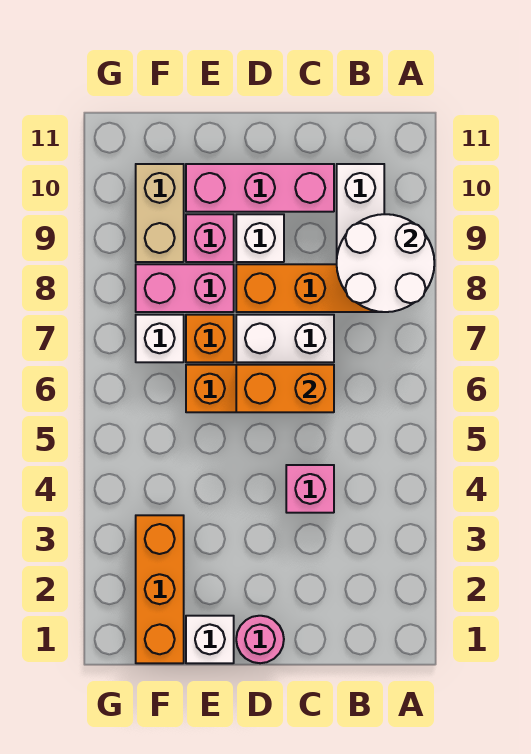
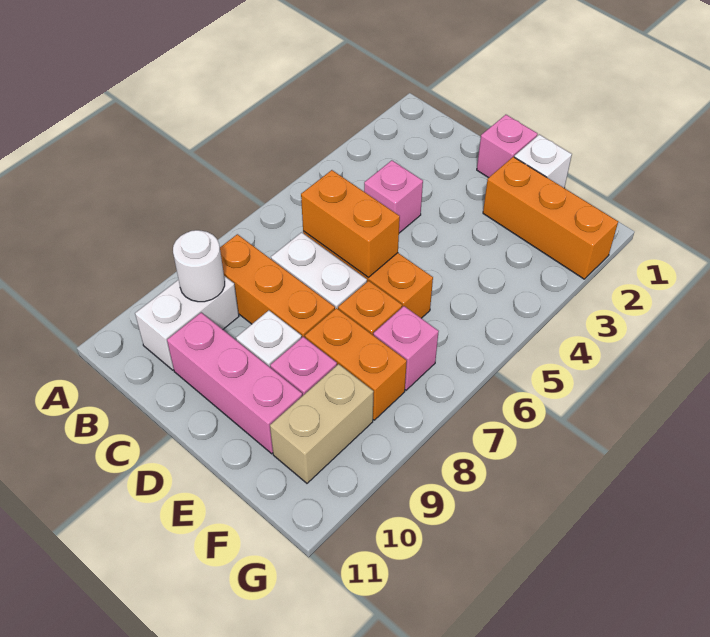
white round brick A8:B9 level 2 -> white round brick B9 level 2
pink round brick D1 level 1 -> pink brick D1 level 1
pink brick E8:F8 level 1 -> orange brick E8:F8 level 1
orange brick F1:F3 level 1 -> orange brick E2:G2 level 1
white brick F7 level 1 -> pink brick F7 level 1

